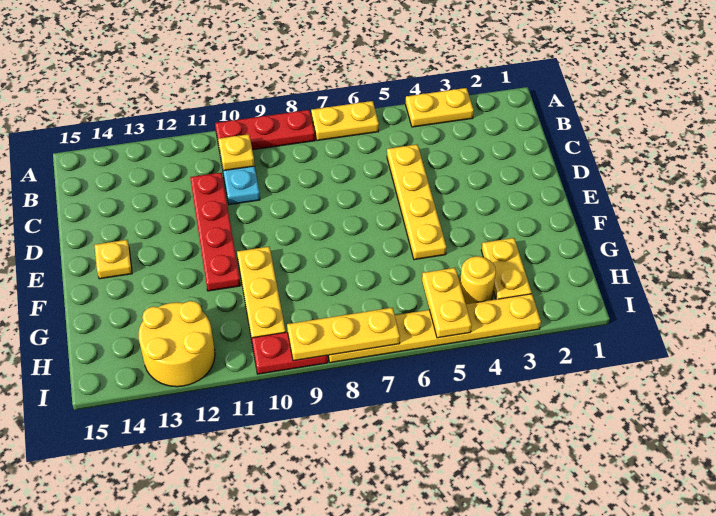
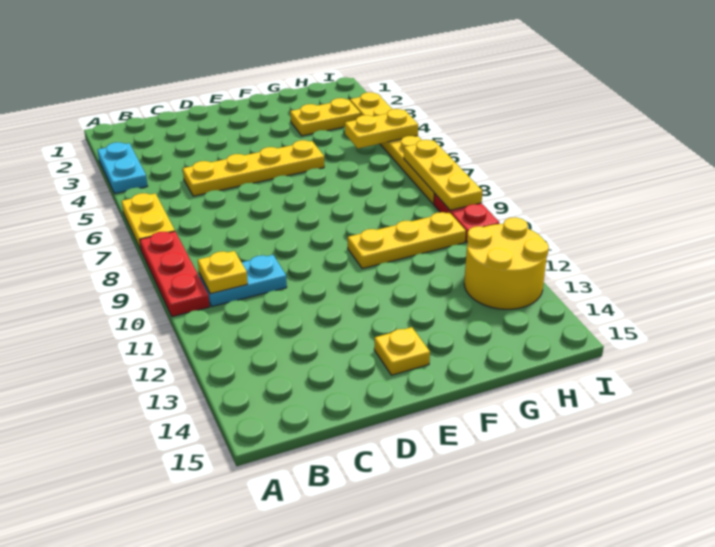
yellow plate A3:A4 level 1 -> cyan plate A3:A4 level 1
red plate C11:F11 level 1 -> none
yellow round brick H4 level 1 -> none

